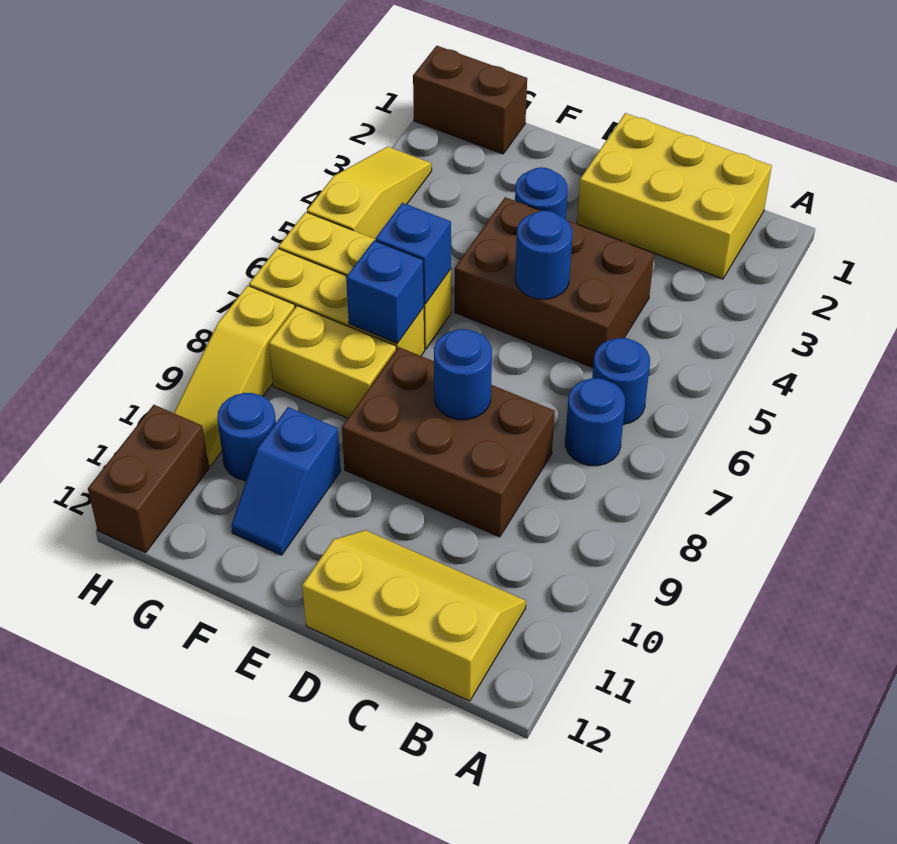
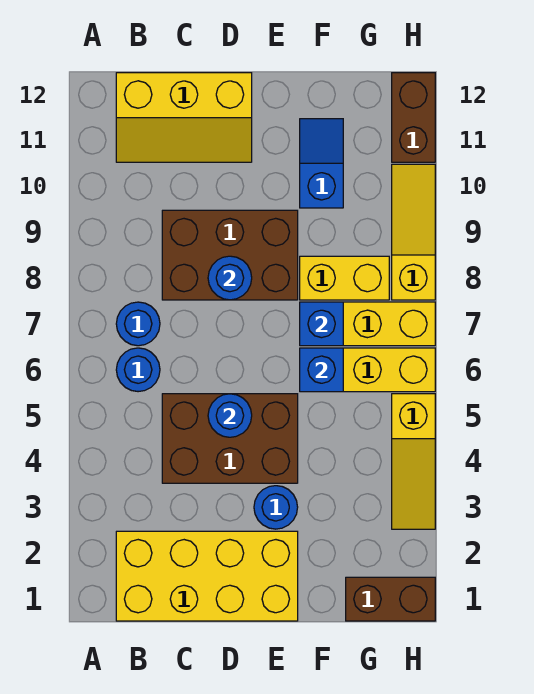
yellow brick B1:D2 level 1 -> yellow brick B1:E2 level 1
blue round brick G10 level 1 -> none

